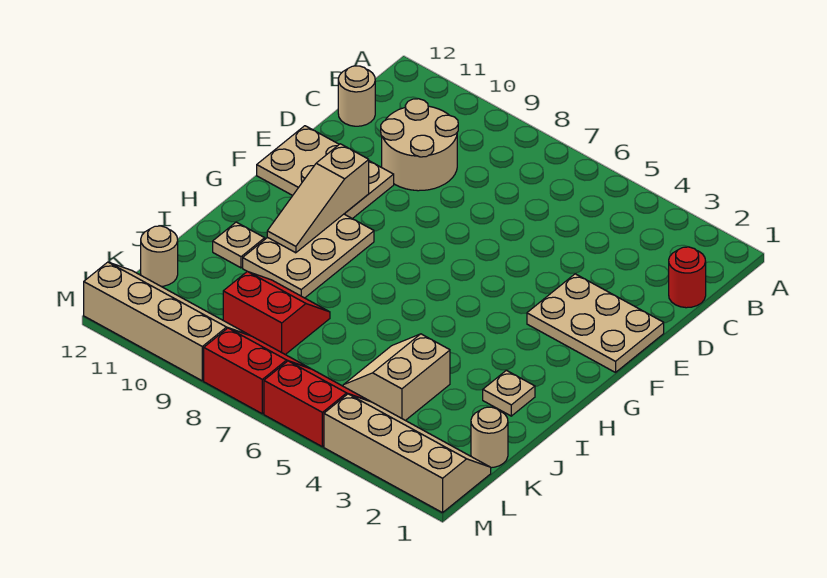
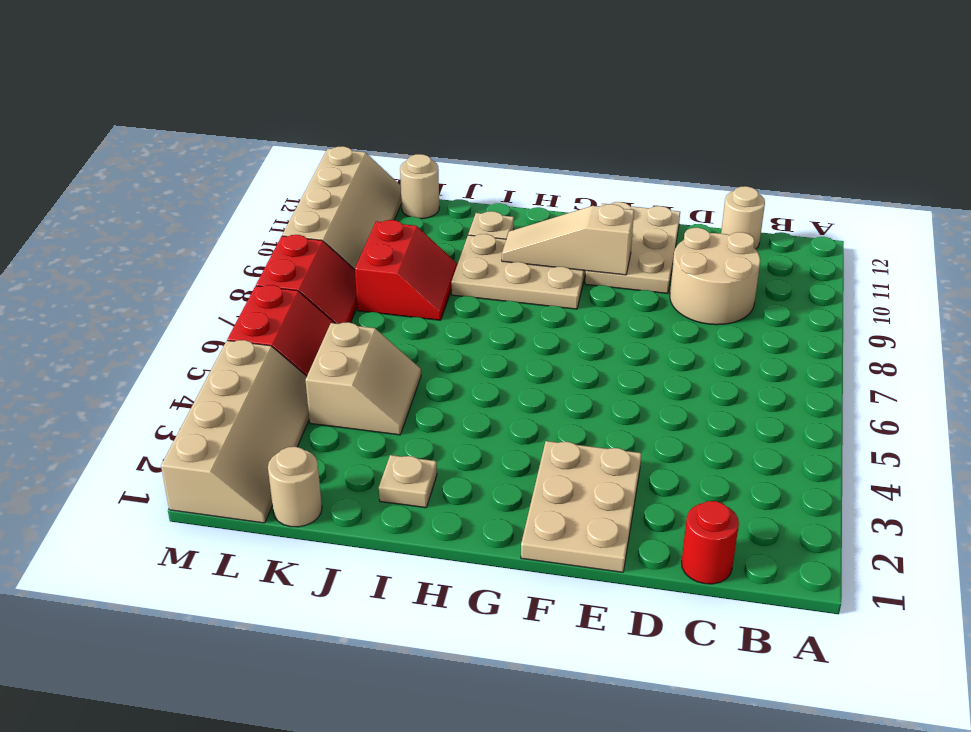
tan slope J4:K5 level 1 top 4 -> tan slope J4:K5 level 1 top K

